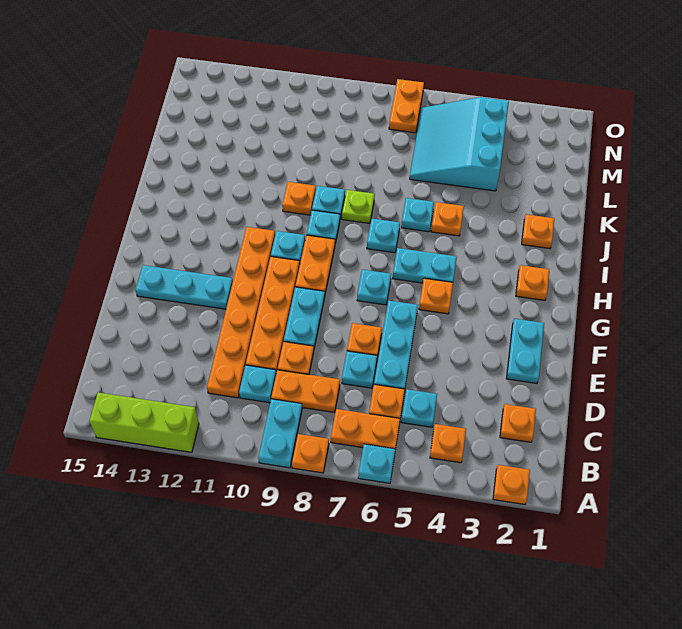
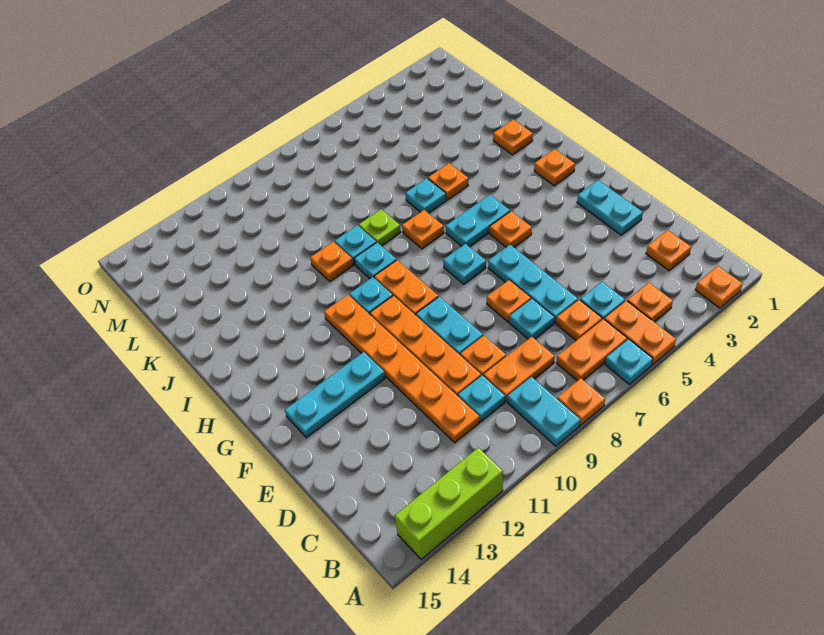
cyan plate I7 level 1 -> orange plate I7 level 1
cyan slope L4:N6 level 1 top 4 -> none
orange plate N7:O7 level 1 -> orange plate A5:B5 level 1

